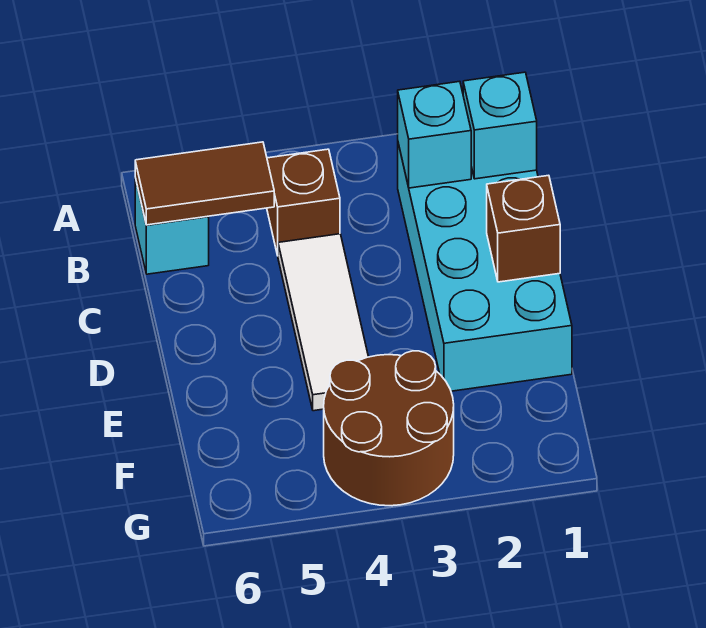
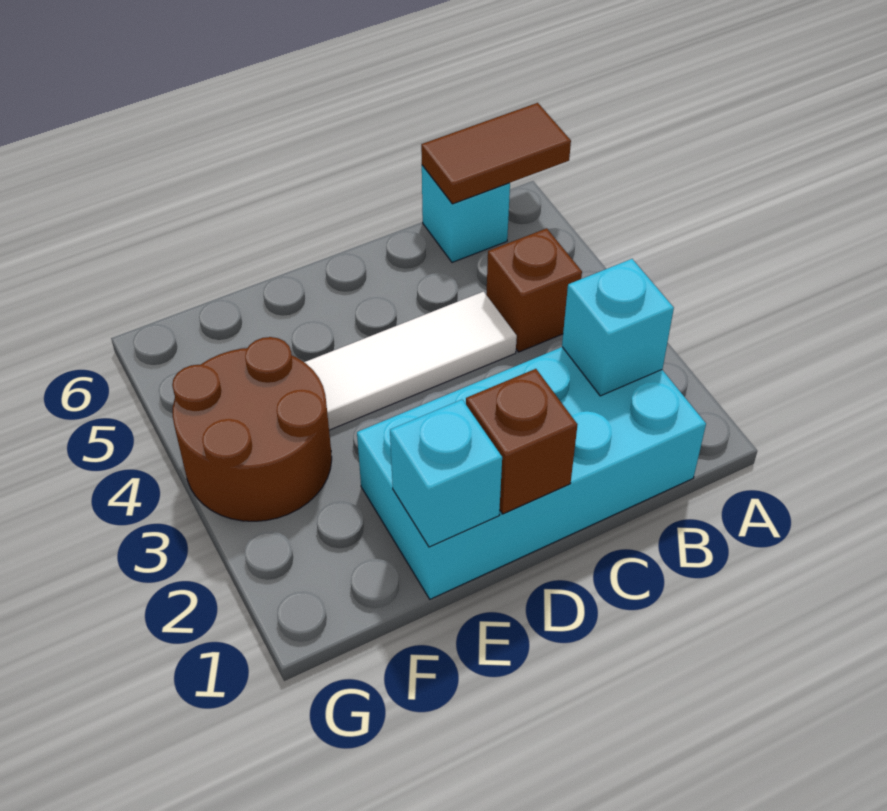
cyan brick B1 level 2 -> cyan brick E1 level 2
brown tile B5:B6 level 2 -> brown tile A6:B6 level 2

